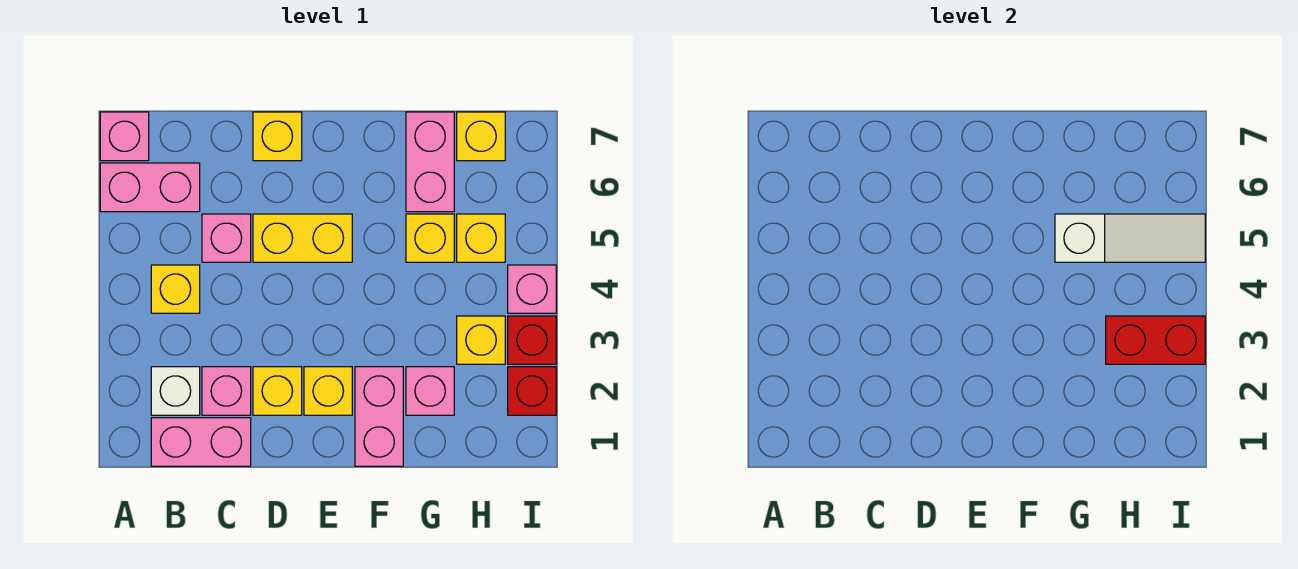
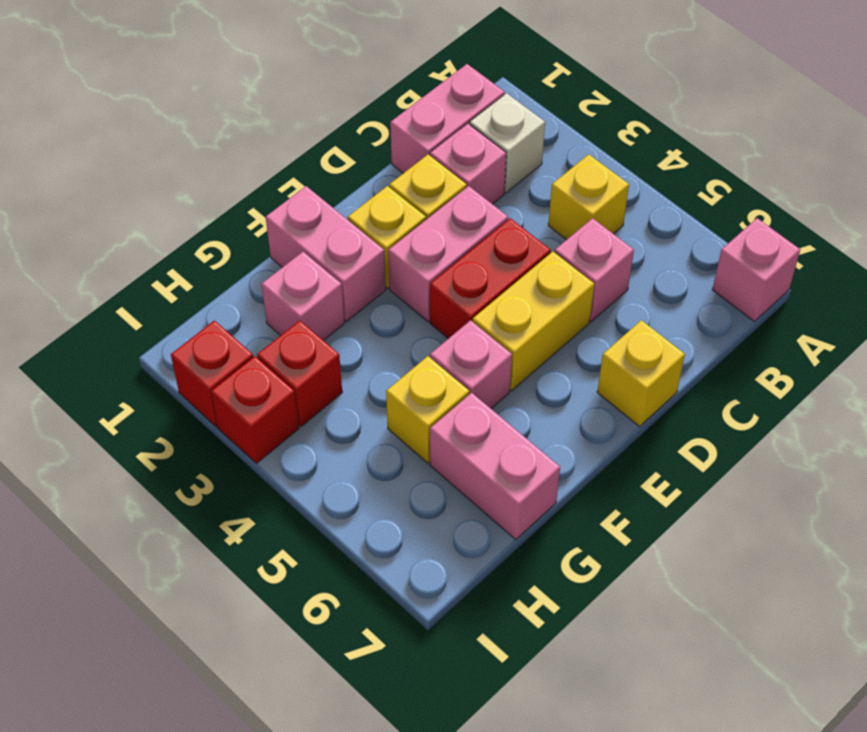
pink brick A6:B6 level 1 -> pink brick D3:E3 level 1
white slope G5:I5 level 2 top G -> none
yellow brick H3 level 1 -> red brick H3 level 1
red brick H3:I3 level 2 -> red brick D4:E4 level 1
yellow brick H5 level 1 -> none
yellow brick H7 level 1 -> none
pink brick I4 level 1 -> pink brick F5 level 1

